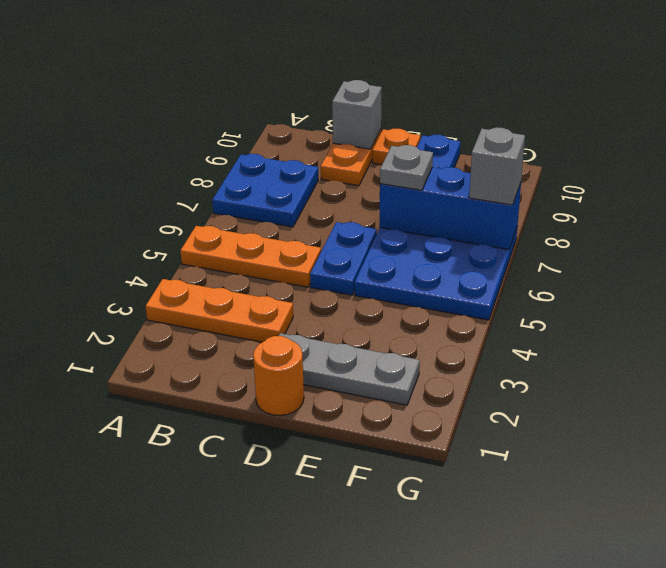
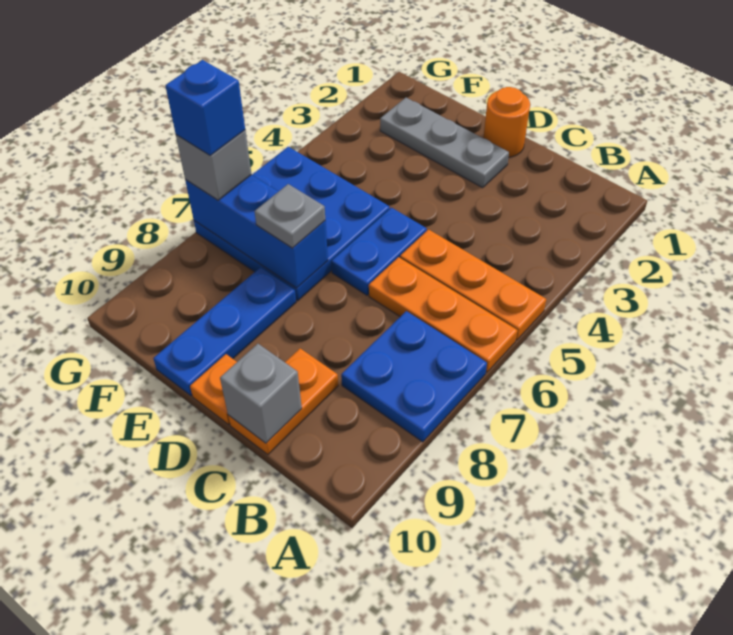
orange plate A3:C3 level 1 -> orange plate A6:C6 level 1
none -> blue brick G7 level 4

